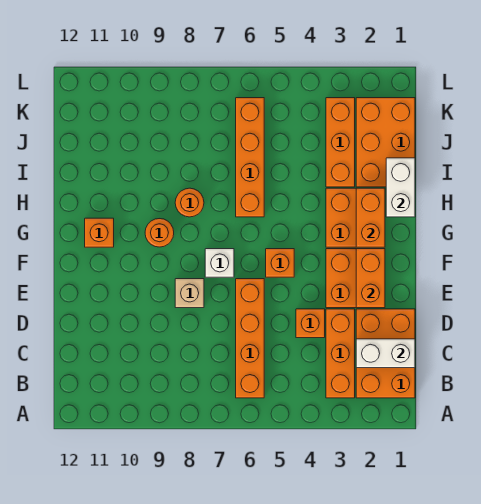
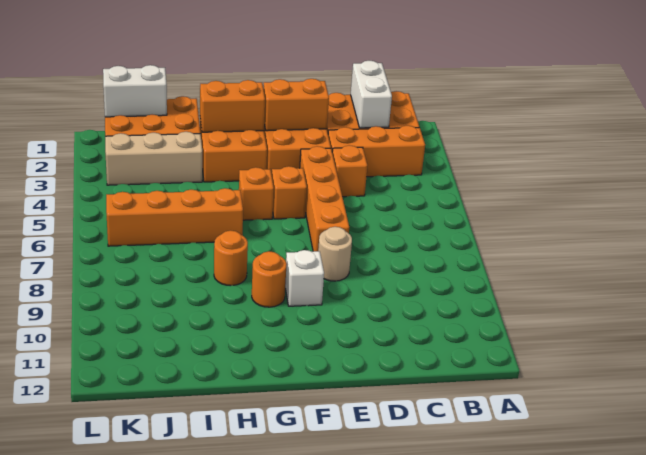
orange brick B6:E6 level 1 -> orange brick E4:E7 level 1
tan brick E8 level 1 -> tan round brick E8 level 1
white brick F7 level 1 -> white brick F9 level 1
orange brick G11 level 1 -> orange brick G5 level 1
white brick H1:I1 level 2 -> white brick J1:K1 level 2
orange brick I3:K3 level 1 -> tan brick I3:K3 level 1

